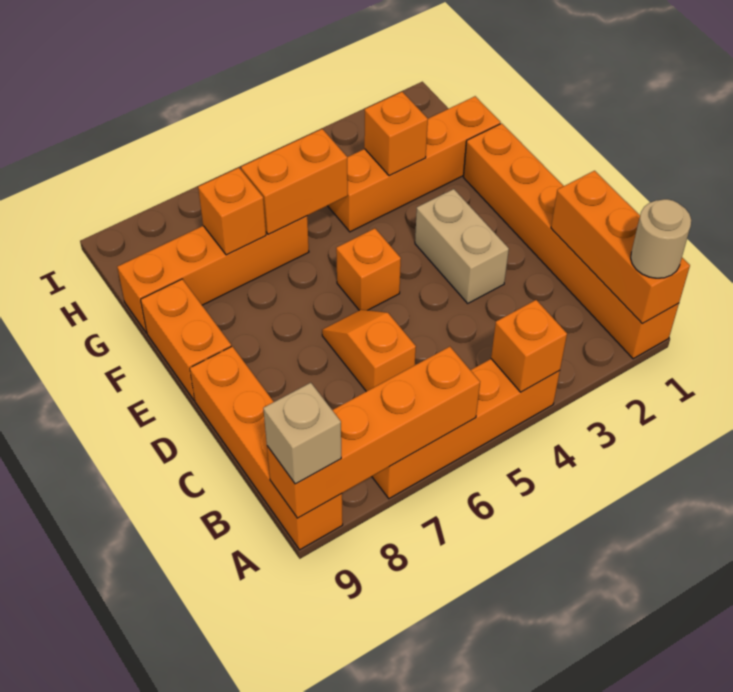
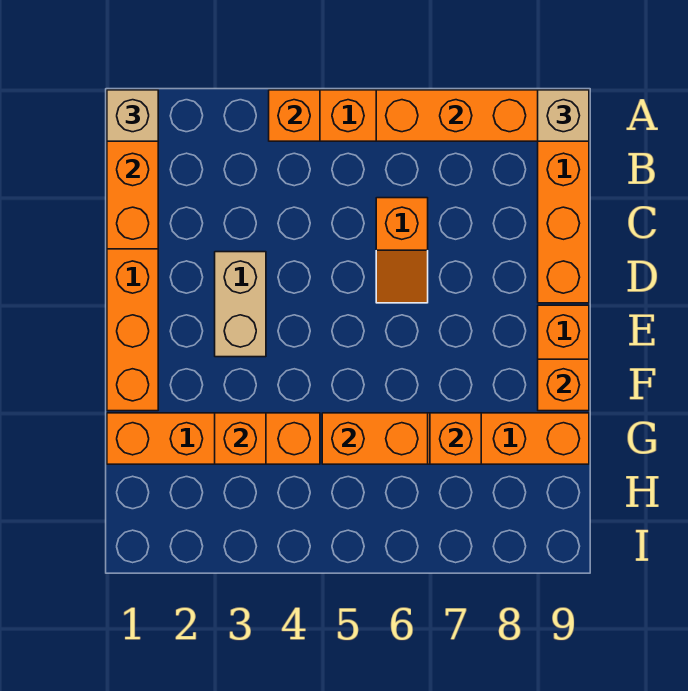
tan round brick A1 level 3 -> tan brick A1 level 3
orange brick E5 level 1 -> orange brick F9 level 2

